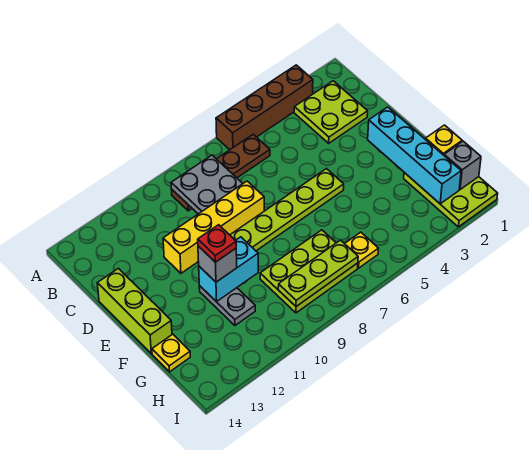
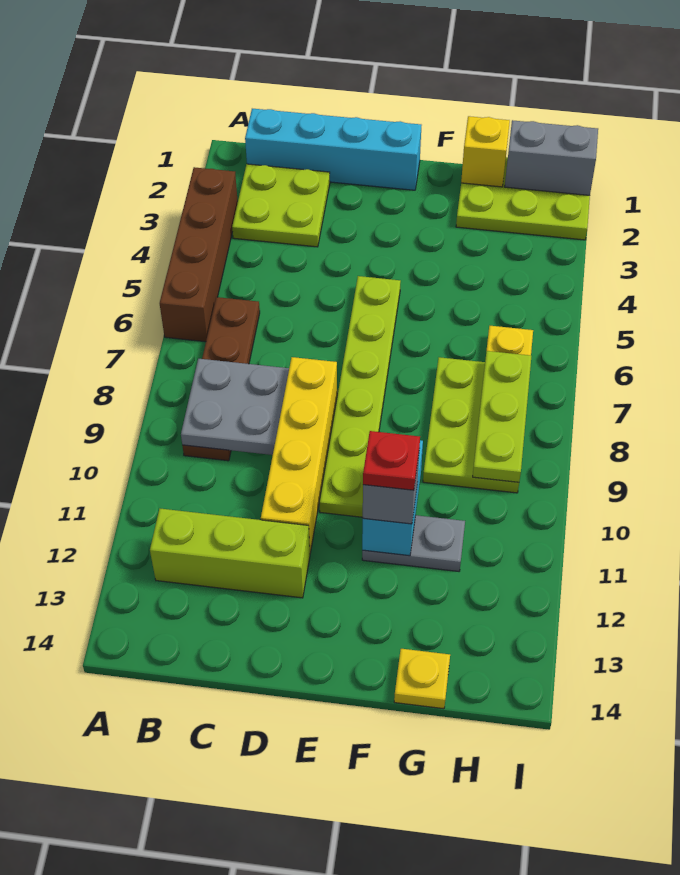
lime brick D14:F14 level 1 -> lime brick B12:D12 level 1
cyan brick E2:H2 level 2 -> cyan brick B1:E1 level 1
grey brick H1 level 2 -> grey brick H1:I1 level 2

